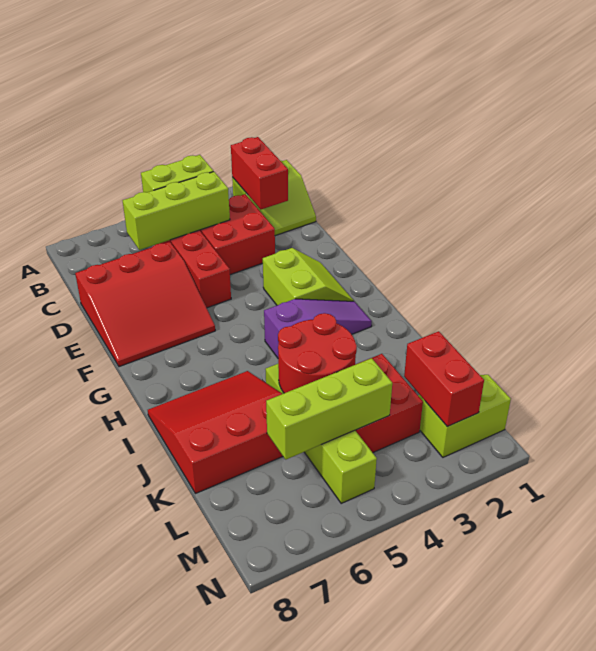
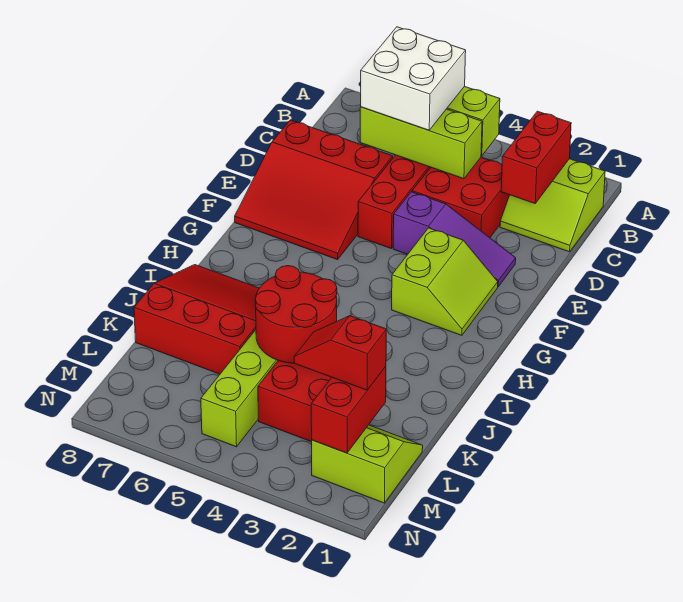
none -> white brick B5:C6 level 3
purple slope H2:H4 level 1 top 4 -> purple slope E2:E4 level 1 top 4
none -> red slope L2:L3 level 3 top 2
lime brick L4:L6 level 2 -> none

